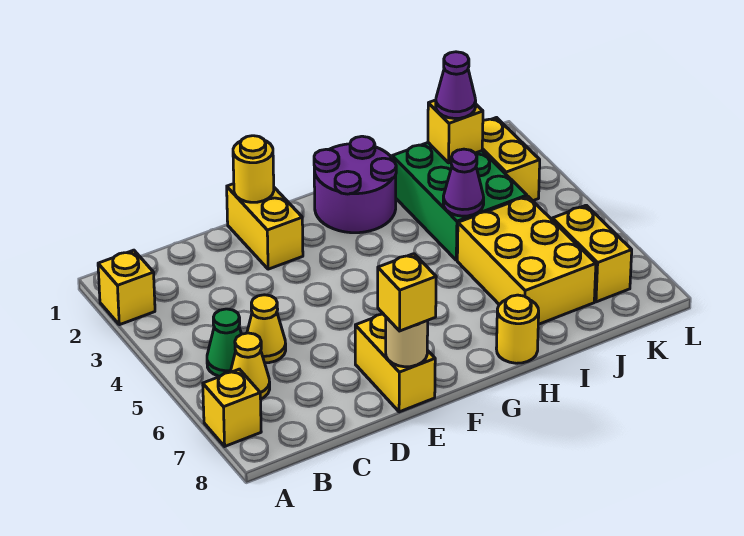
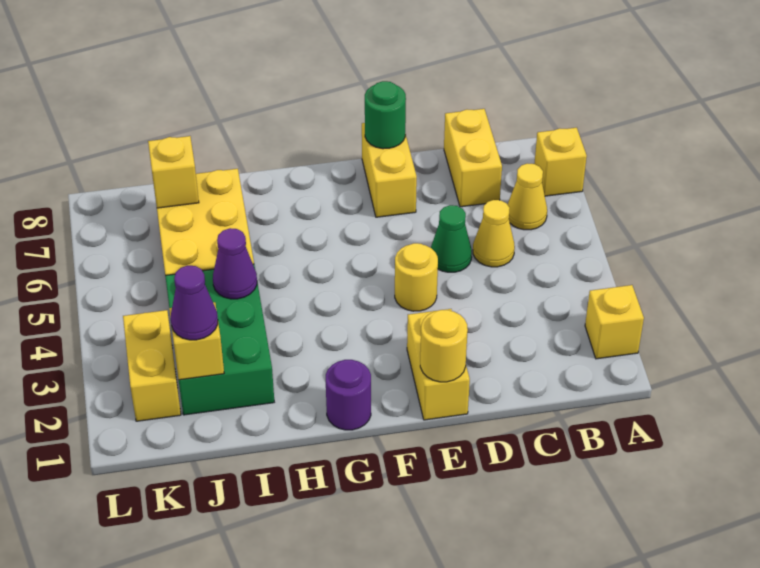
green cone B5 level 1 -> green cone D5 level 1
tan round brick E8 level 2 -> green round brick E8 level 2
yellow brick E8 level 3 -> yellow brick J7 level 2
purple round brick G1:H2 level 1 -> purple round brick G1 level 1
yellow round brick H8 level 1 -> yellow round brick E4 level 1
yellow brick K6:K7 level 1 -> yellow brick C7:C8 level 1

